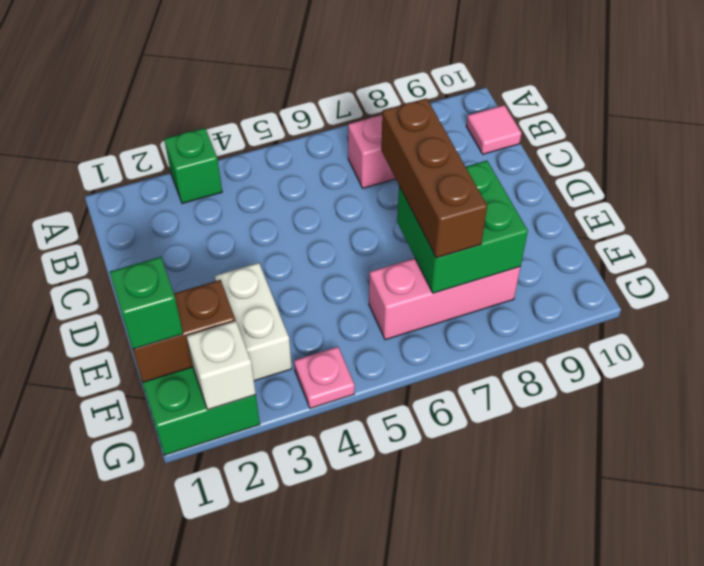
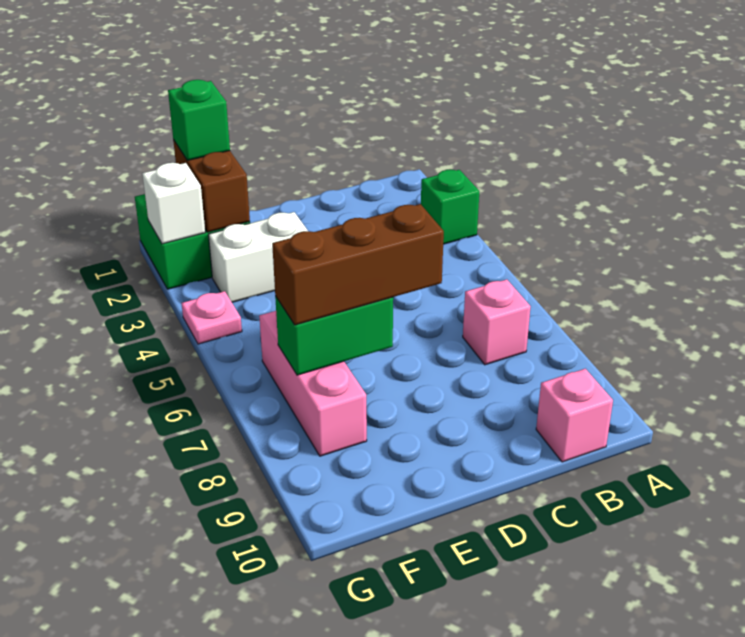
pink tile B10 level 1 -> pink brick B10 level 1
green brick E7:F8 level 2 -> green brick E7:F7 level 2

